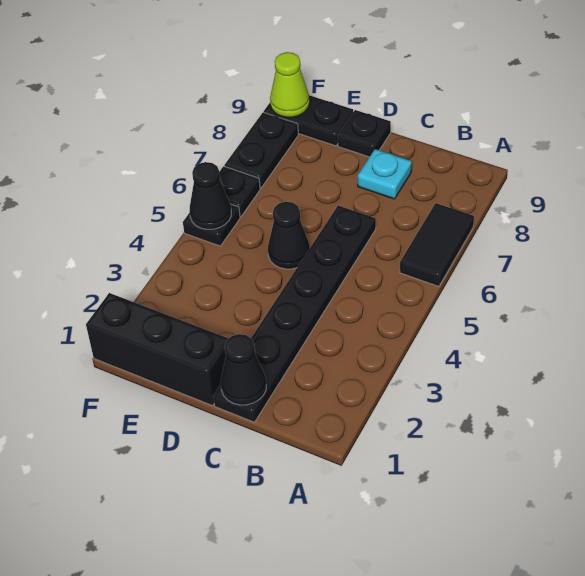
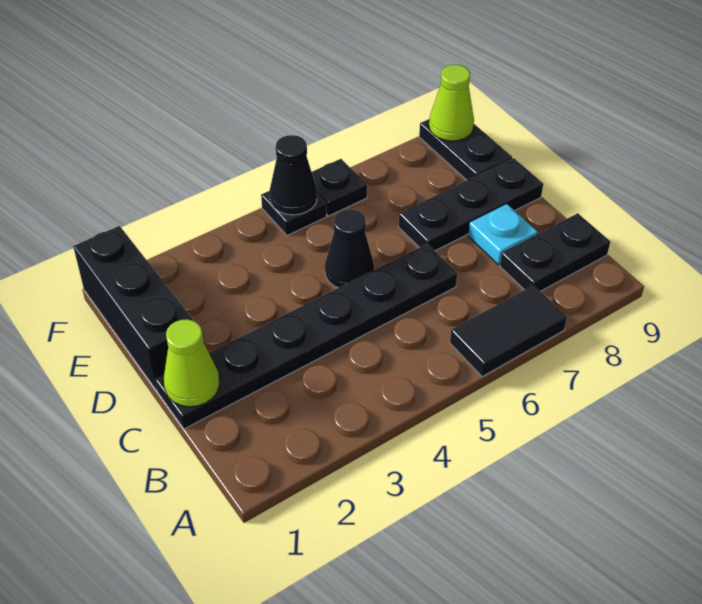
black cone C1 level 2 -> lime cone C1 level 2
black plate D9 level 1 -> black plate D7:D9 level 1
black plate F7:F8 level 1 -> black plate B8:B9 level 1

